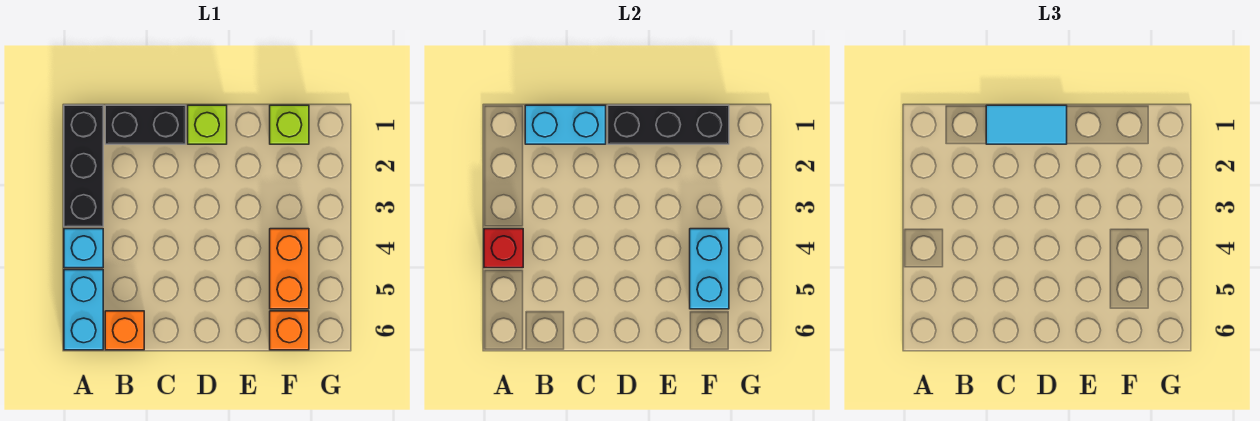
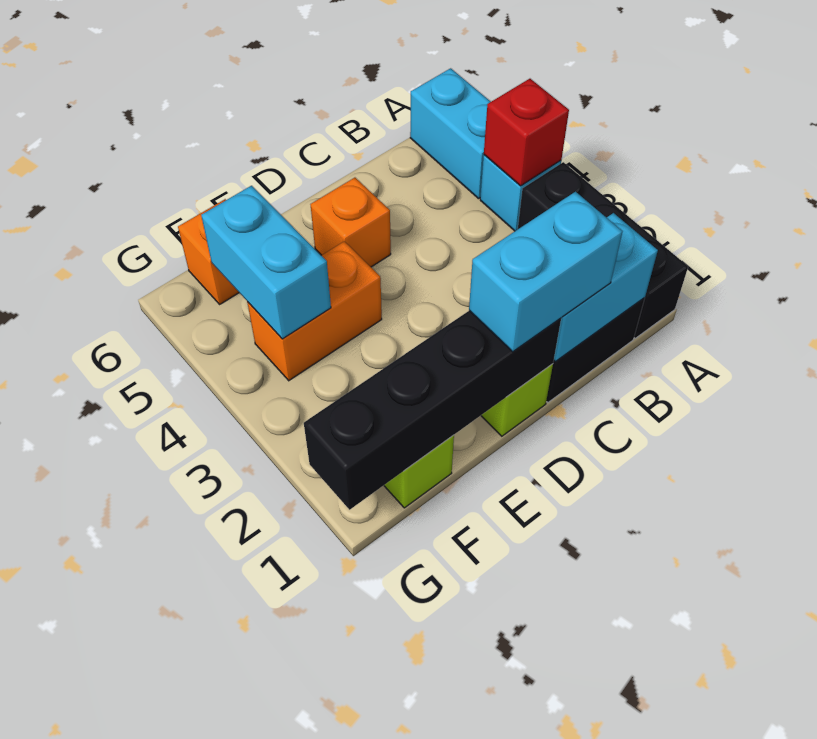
orange brick B6 level 1 -> orange brick D5 level 1
cyan tile C1:D1 level 3 -> cyan brick C1:D1 level 3
black brick D1:F1 level 2 -> black brick D1:G1 level 2
orange brick F4:F5 level 1 -> orange brick E4:F4 level 1

